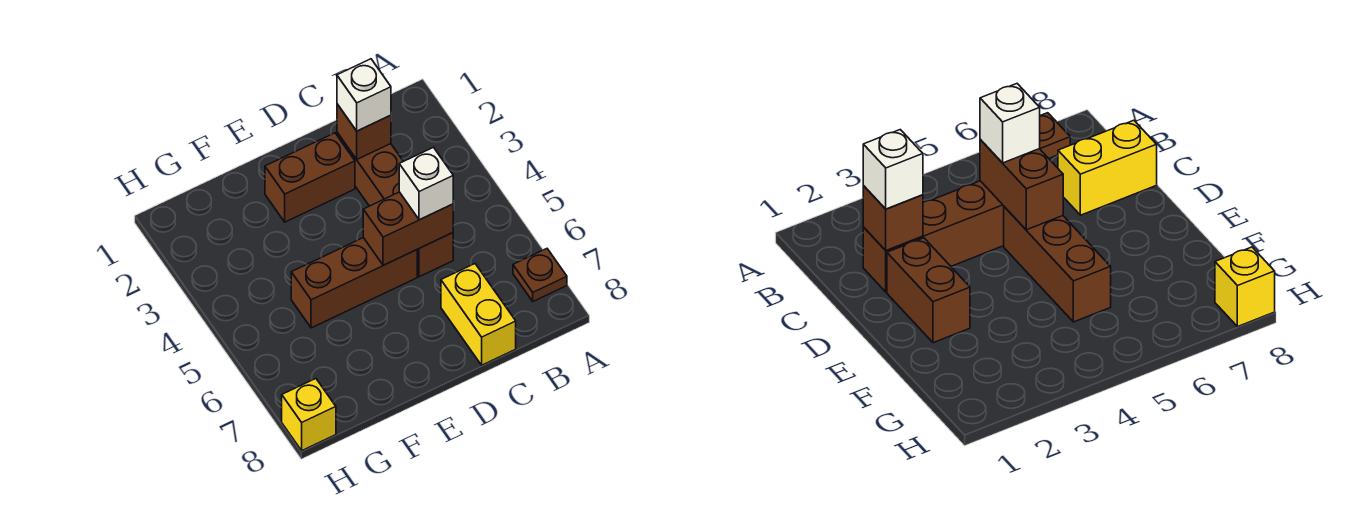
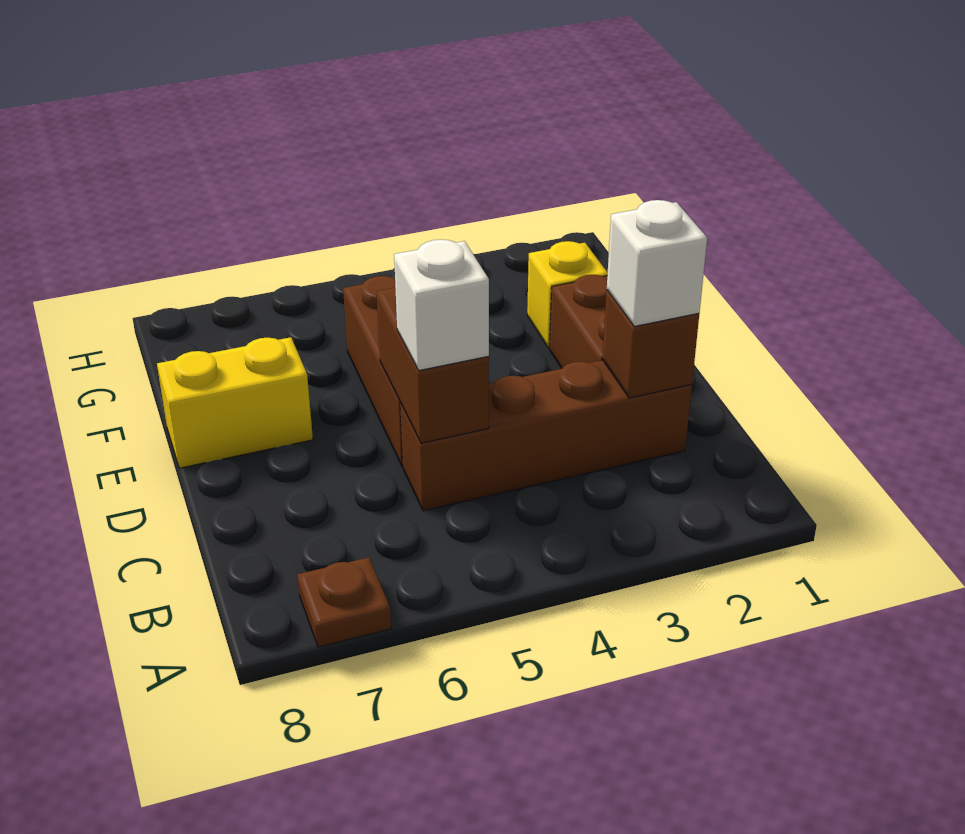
yellow brick C7:C8 level 1 -> yellow brick E7:E8 level 1
yellow brick H8 level 1 -> yellow brick F2 level 1

